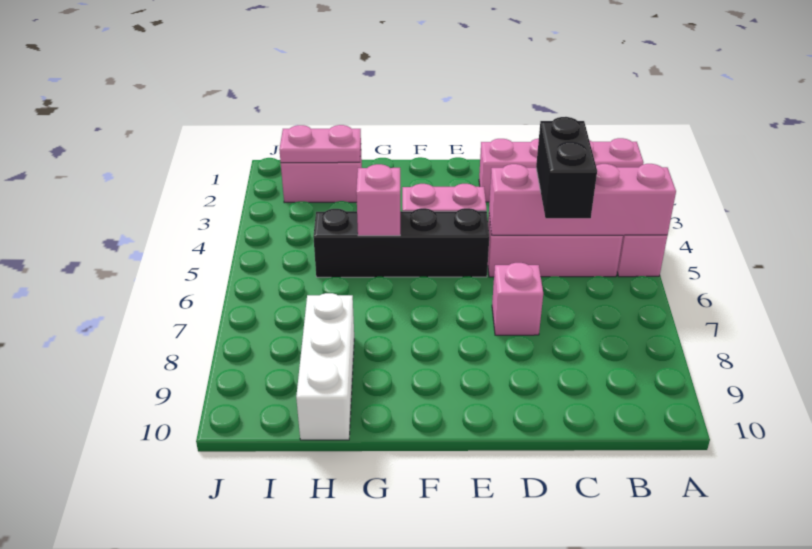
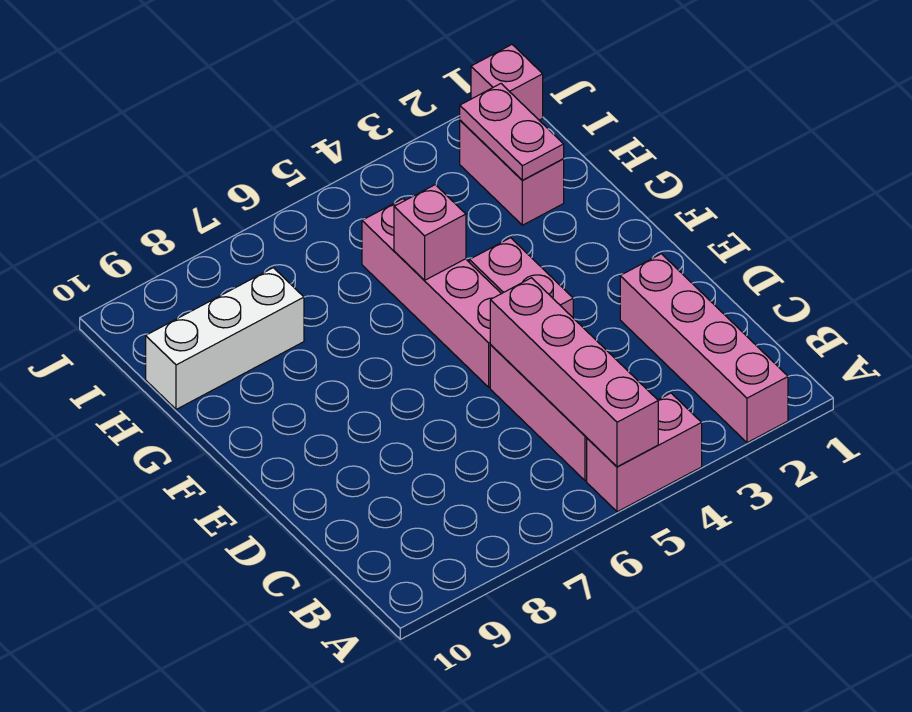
black brick C5:C6 level 3 -> none
pink brick D7 level 1 -> pink brick J1 level 1
black brick E5:H5 level 1 -> pink brick E5:H5 level 1

